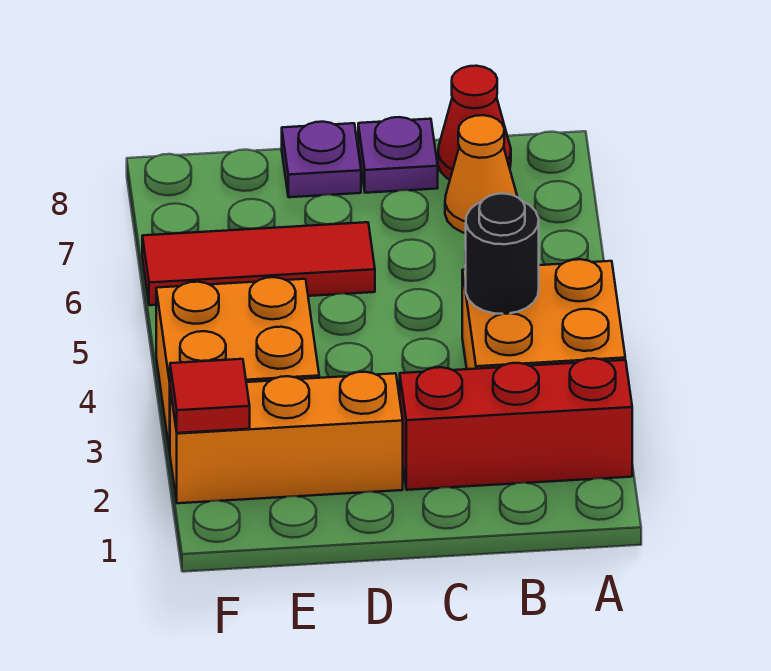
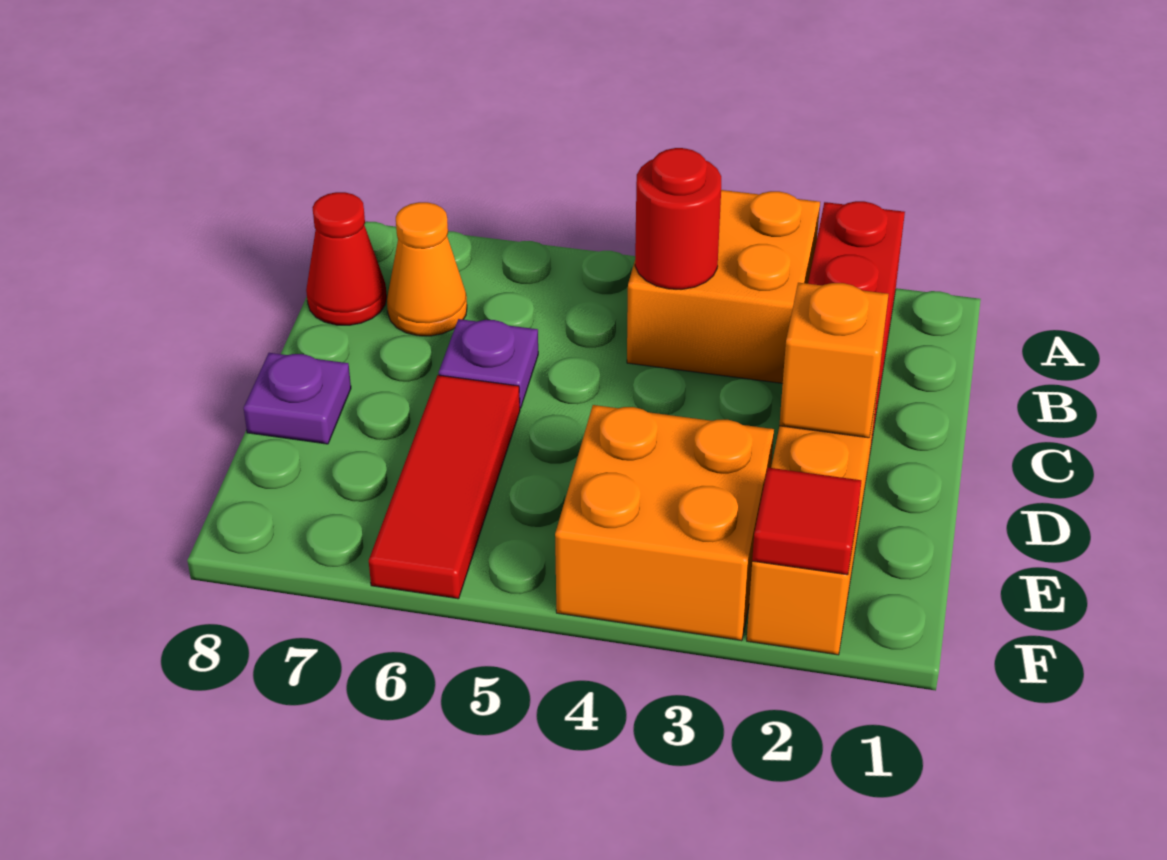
black round brick B4 level 2 -> red round brick B4 level 2
purple plate C8 level 1 -> purple plate C6 level 1
none -> orange brick D2 level 2

